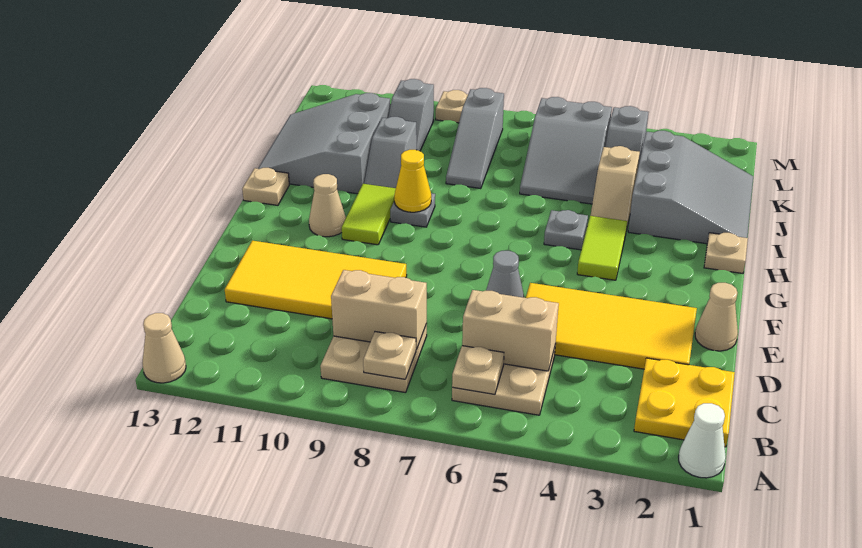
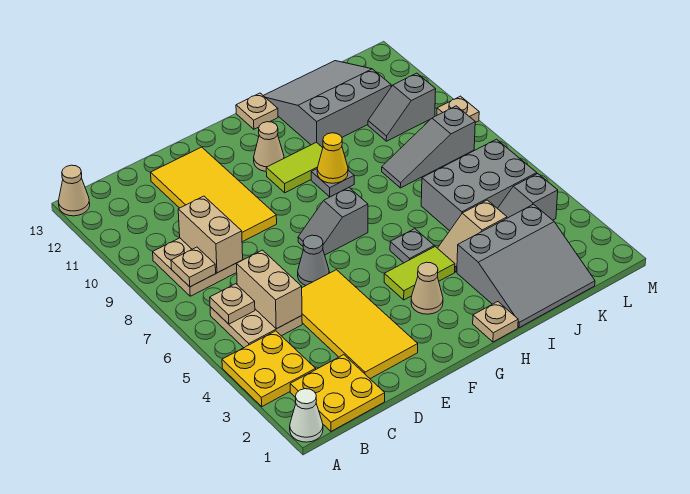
none -> yellow plate A3:B4 level 1
tan cone E1 level 1 -> tan cone G3 level 1
grey slope I10:J10 level 1 top J -> grey slope F7:G7 level 1 top G
grey slope J5:L6 level 1 top L -> grey brick J5:L6 level 1

